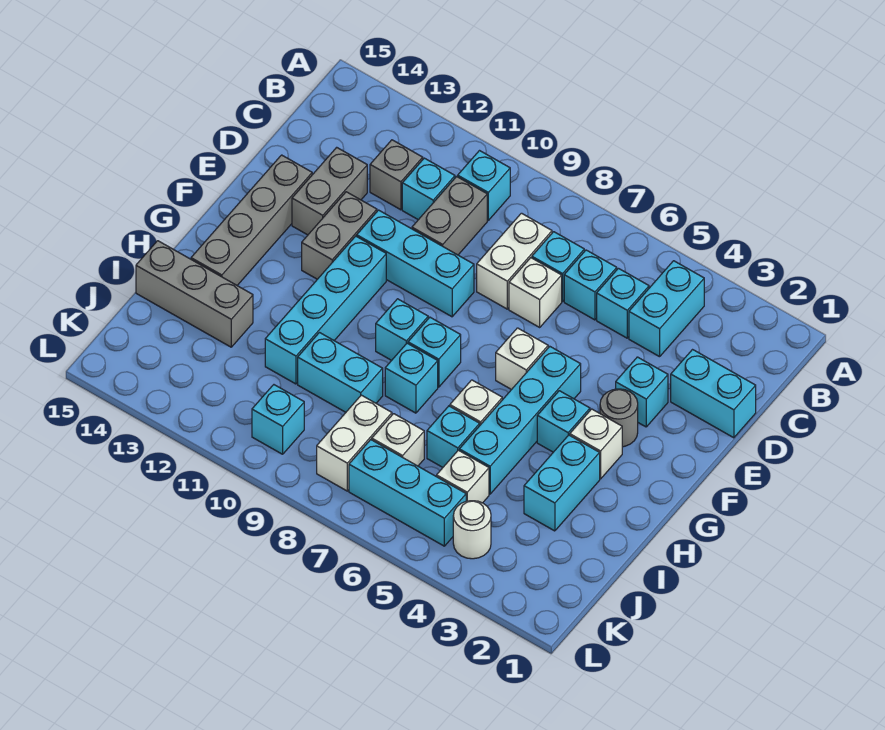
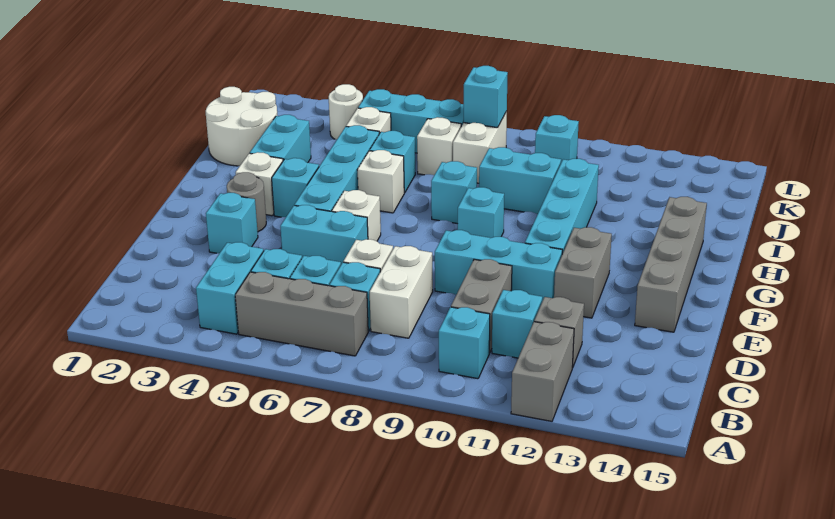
cyan brick D1:D2 level 1 -> cyan brick E5:E6 level 1
grey brick D13:E13 level 1 -> grey brick A12:B12 level 1
cyan brick G8 level 1 -> cyan brick K8 level 2
none -> white round brick I1:J2 level 1
grey brick I13:I15 level 1 -> grey brick B5:B7 level 1

